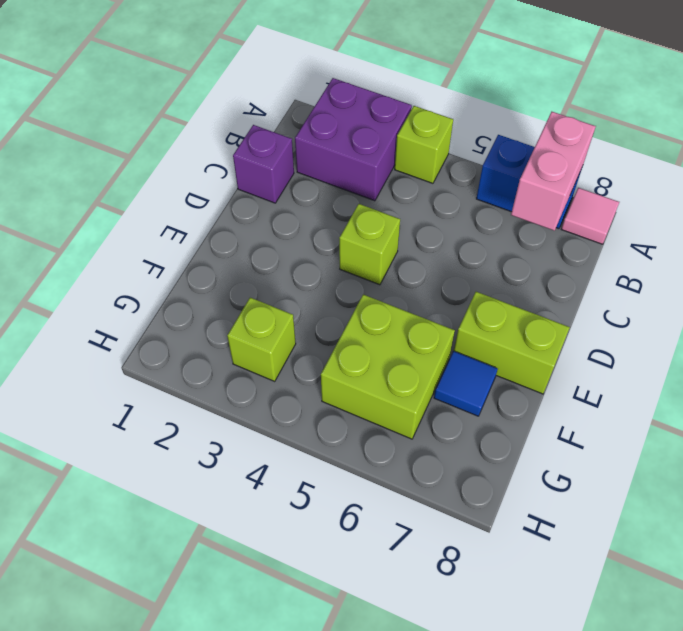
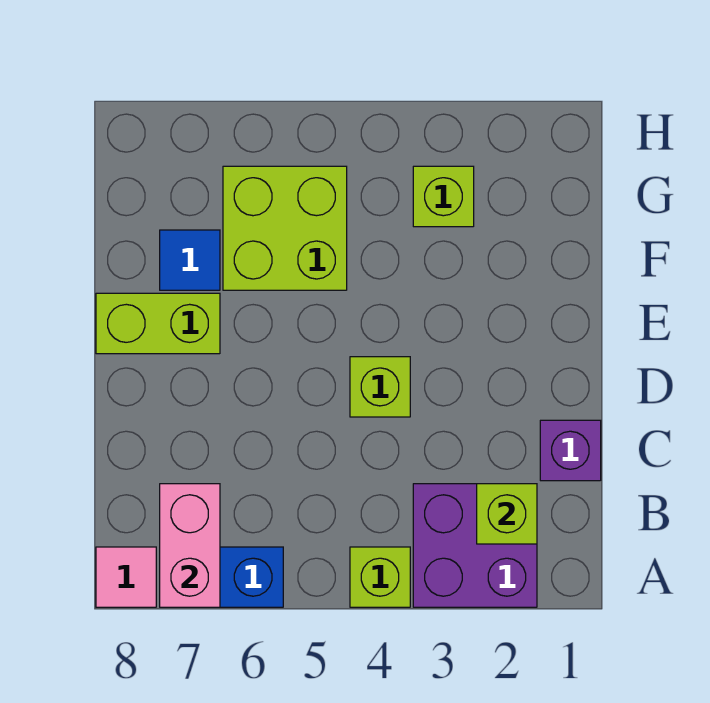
none -> lime brick B2 level 2

